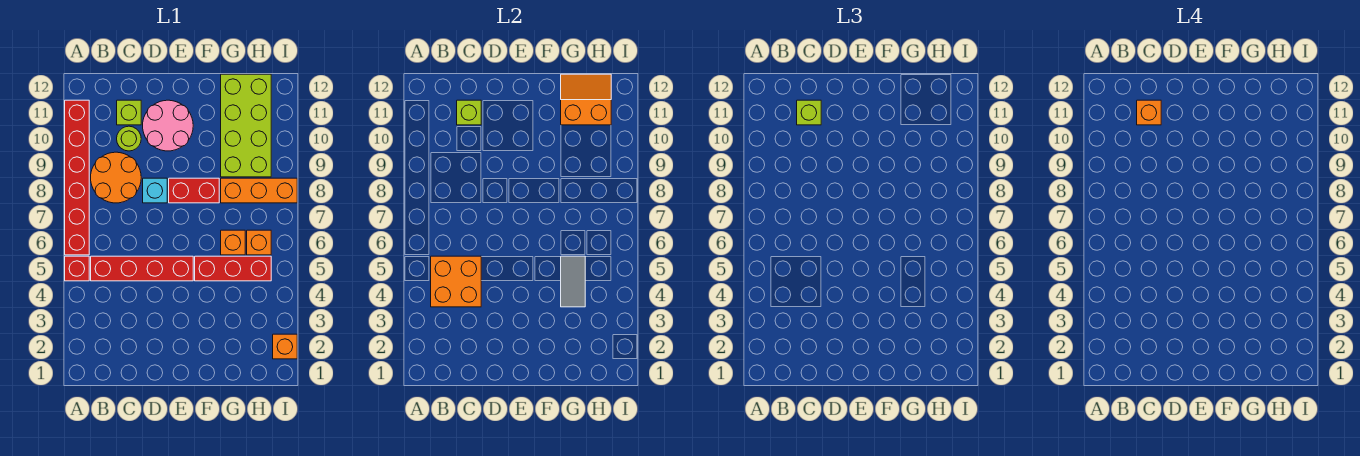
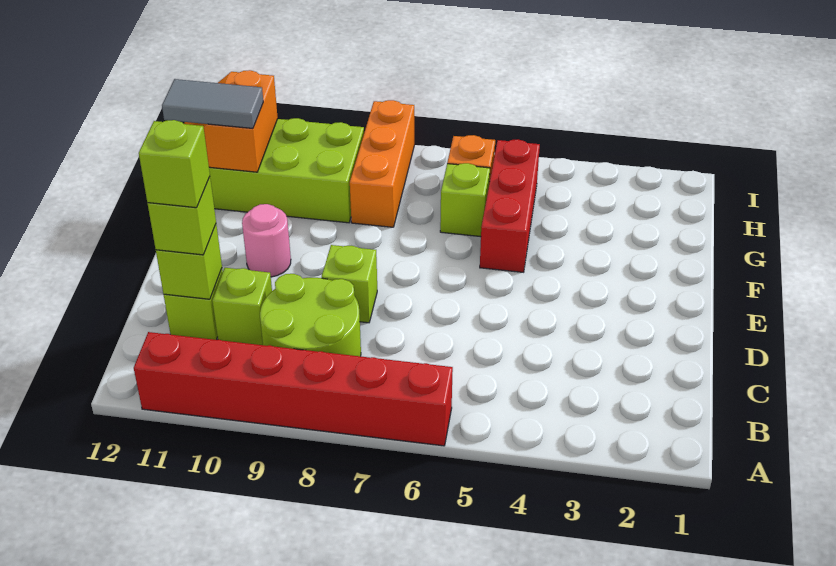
red brick A5 level 1 -> none
orange brick B4:C5 level 2 -> none
red brick B5:E5 level 1 -> none
orange round brick B8:C9 level 1 -> lime round brick B8:C9 level 1
lime round brick C10 level 1 -> lime brick C10 level 1
orange brick C11 level 4 -> lime brick C11 level 4
cyan brick D8 level 1 -> lime brick D8 level 1
pink round brick D10:E11 level 1 -> pink round brick E10 level 1
red brick E8:F8 level 1 -> none
grey tile G4:G5 level 2 -> grey tile G11:G12 level 3
orange brick G6 level 1 -> lime brick G6 level 1
orange brick I2 level 1 -> none

